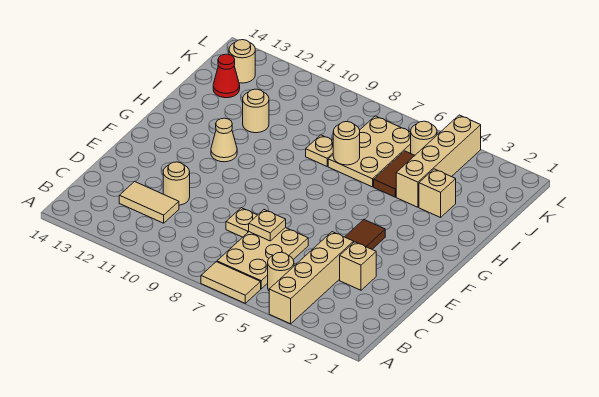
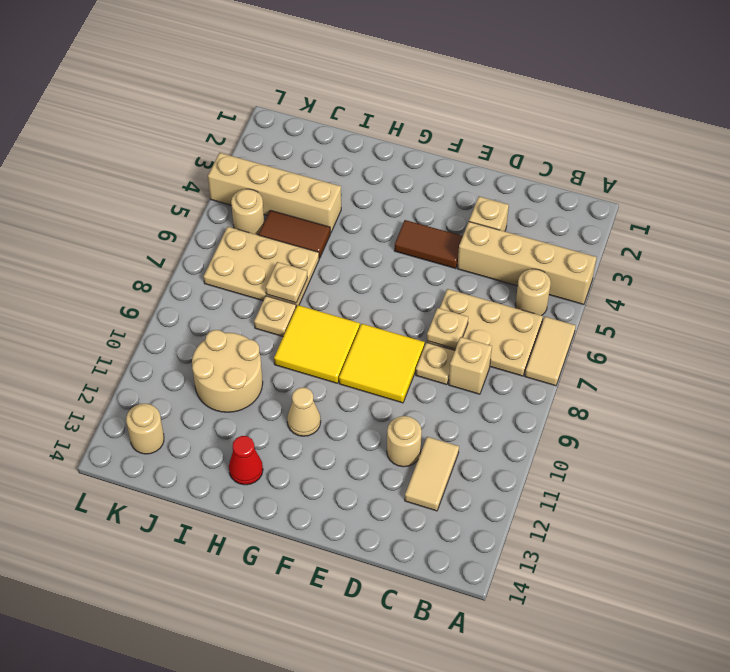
none -> yellow tile E8:F9 level 1
none -> yellow tile G8:H9 level 1
tan brick I3 level 1 -> tan brick C8 level 1
tan round brick I7 level 2 -> tan plate I7 level 2
tan round brick I11 level 1 -> tan round brick I10:J11 level 1
red cone J13 level 1 -> red cone H13 level 1

